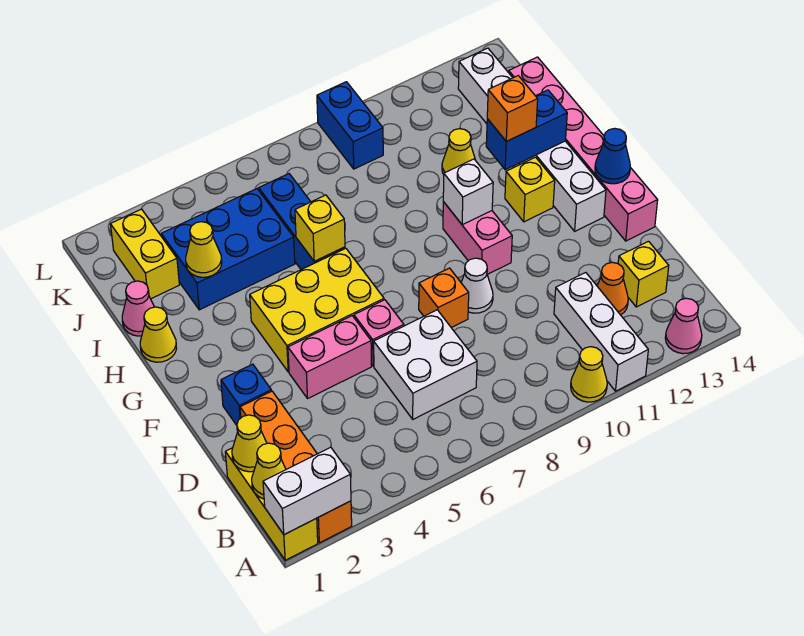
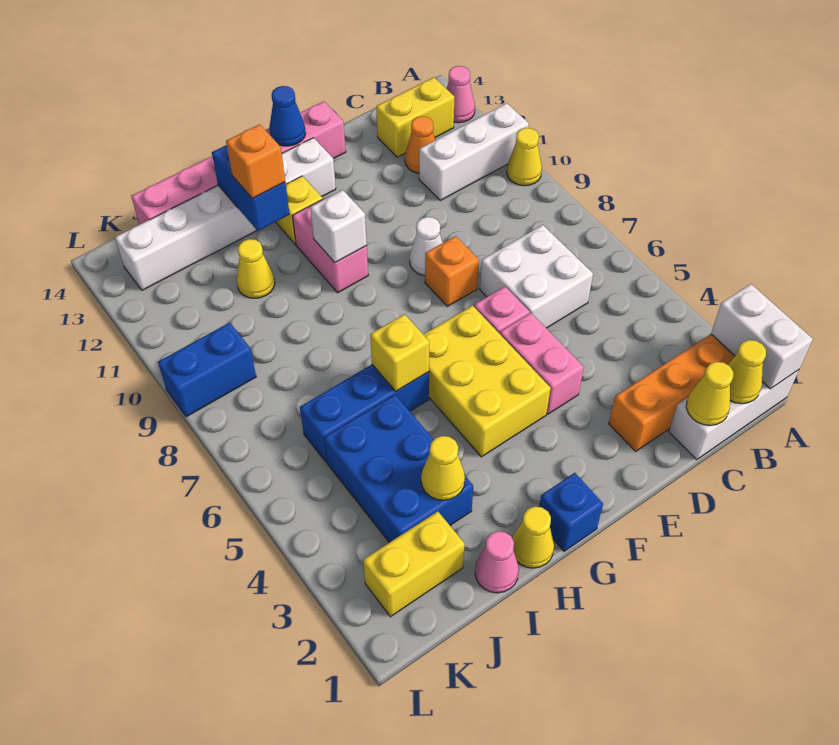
yellow brick A1:C1 level 1 -> white brick A1:C1 level 1
yellow brick C13 level 1 -> yellow brick B13:C13 level 1
blue brick E2 level 1 -> blue brick G1 level 1
pink brick F10:G10 level 1 -> pink brick G10:G11 level 1

